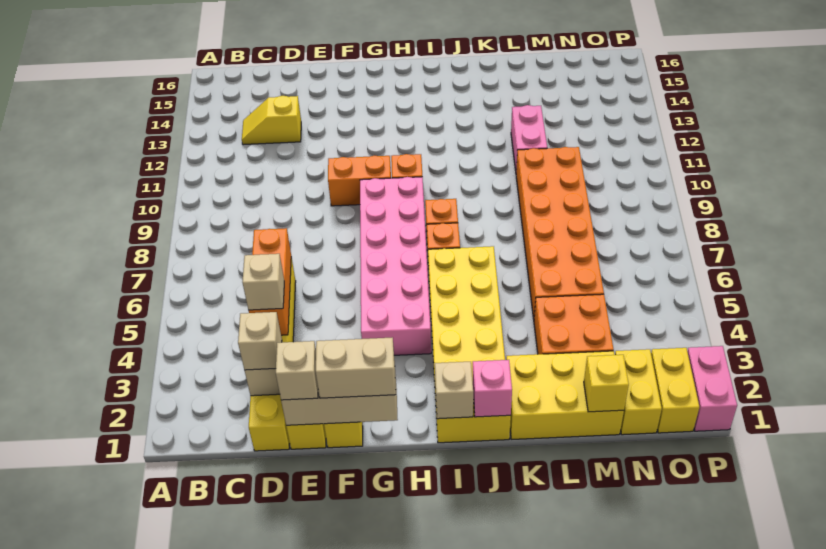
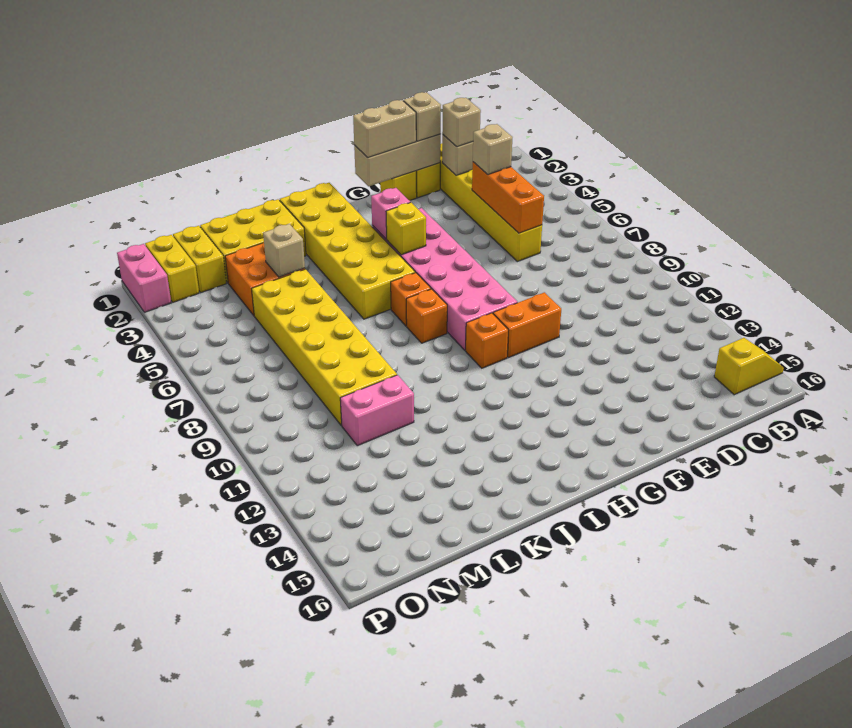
yellow slope C13:D13 level 1 top D -> yellow slope A15:B15 level 1 top B
tan brick I1 level 2 -> tan brick L4 level 2
pink brick J1 level 2 -> pink brick H4 level 2
orange brick L5:M10 level 1 -> yellow brick L5:M10 level 1
pink brick L11:L12 level 1 -> pink brick L11:M11 level 1
yellow brick M1 level 2 -> yellow brick H5 level 2

